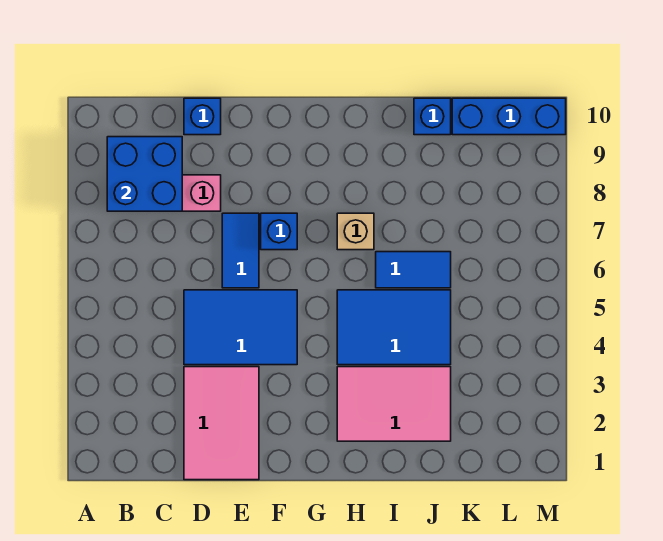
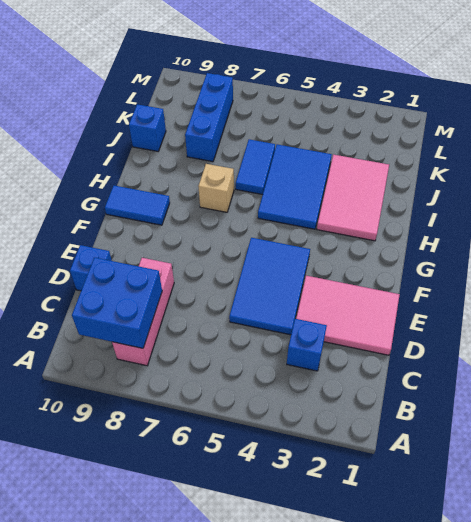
blue tile E6:E7 level 1 -> blue tile G9:G10 level 1
blue brick F7 level 1 -> blue brick C3 level 1
blue brick K10:M10 level 1 -> blue brick J8:L8 level 1

